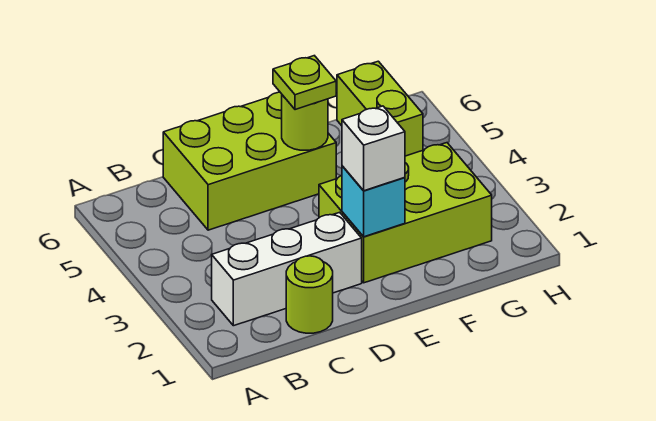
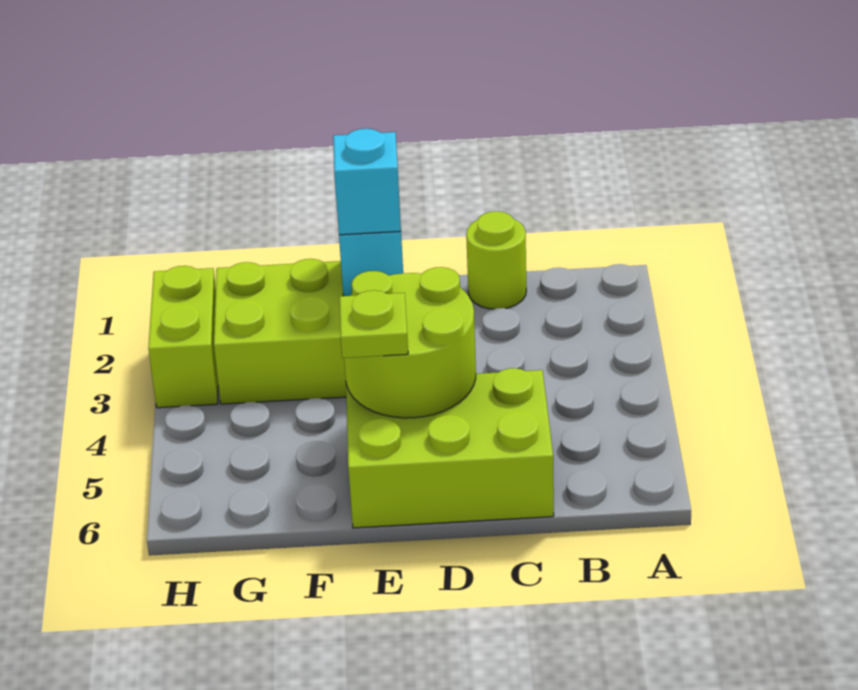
white brick B2:D2 level 1 -> none
white brick E2 level 3 -> cyan brick E2 level 3
lime round brick E5 level 2 -> lime round brick D4:E5 level 2
lime brick G5:G6 level 1 -> lime brick H2:H3 level 1

